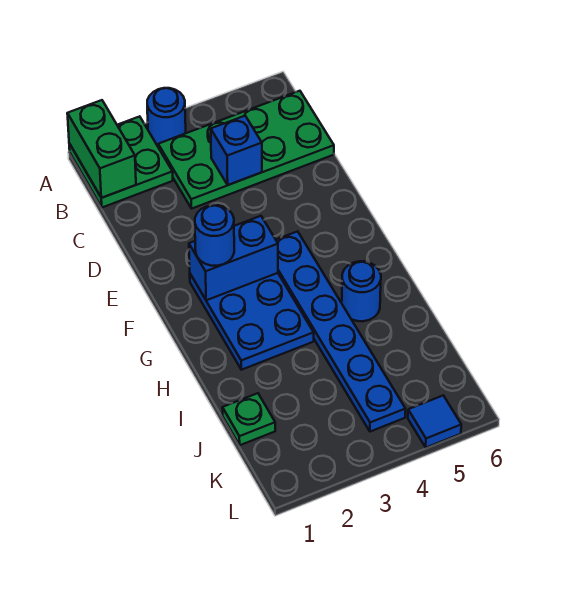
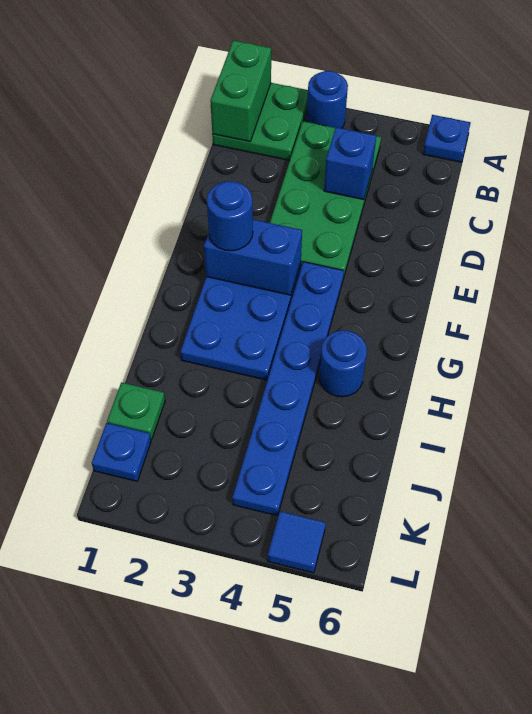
none -> blue plate A6 level 1
green plate B3:C6 level 1 -> green plate B3:E4 level 1
none -> blue plate K1 level 1

